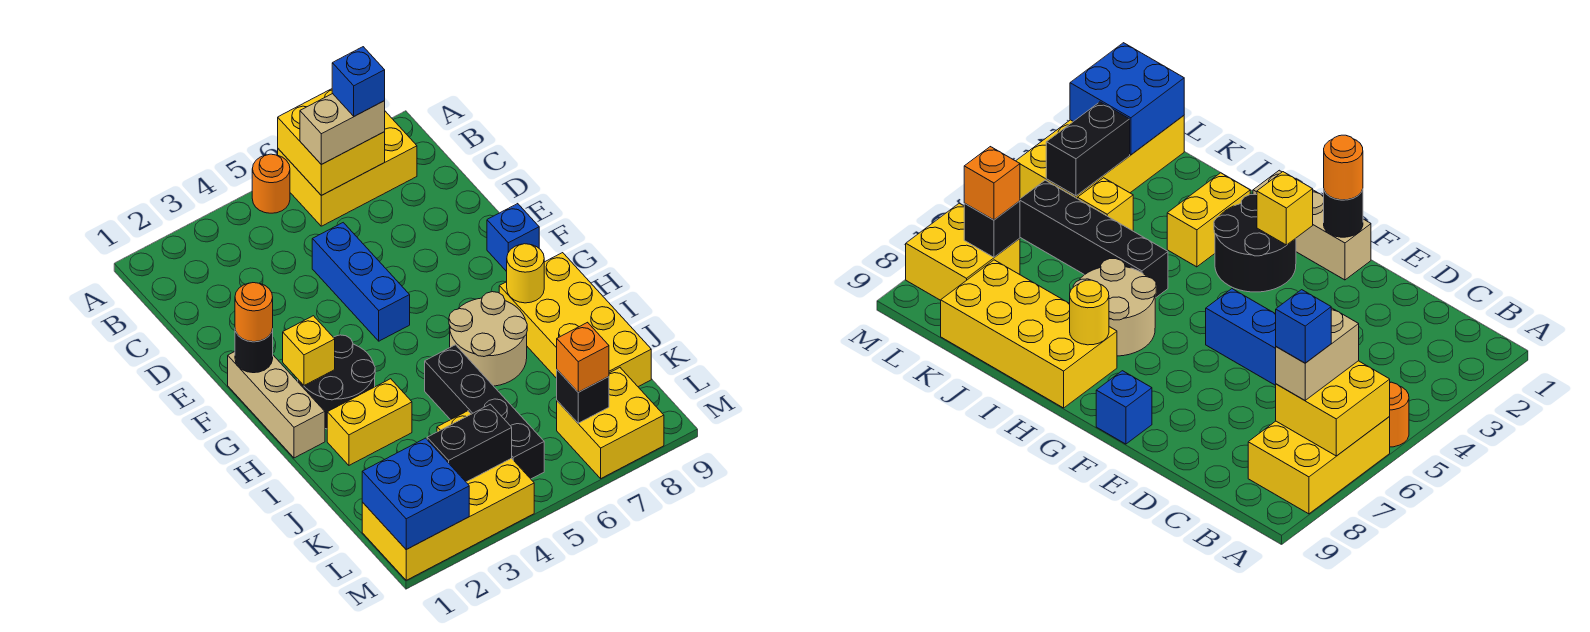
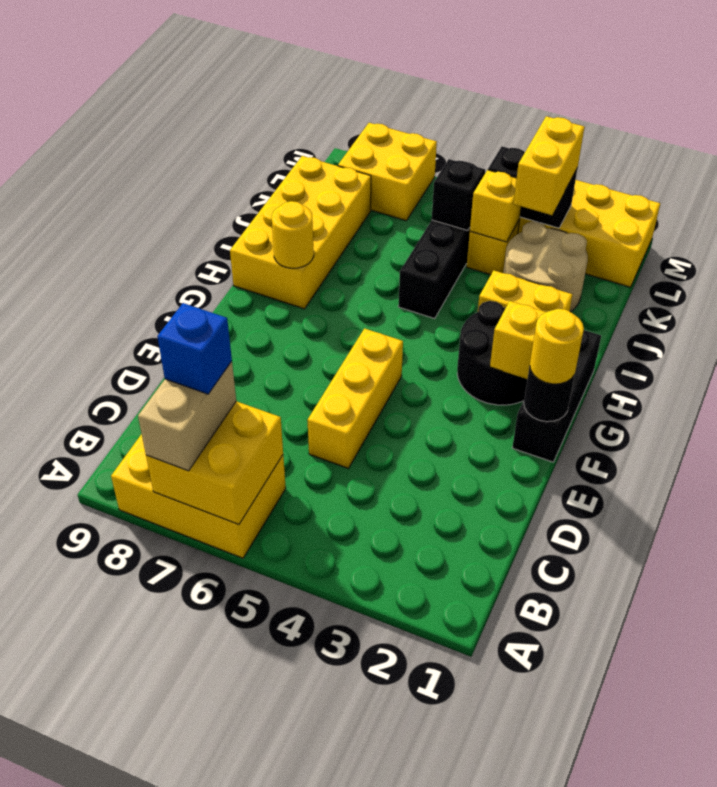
orange round brick A5 level 1 -> none
tan brick B6:B7 level 3 -> tan brick A7:B7 level 3
blue brick D5:F5 level 1 -> yellow brick D5:F5 level 1
tan brick F1:H1 level 1 -> black brick F1:H1 level 1
orange round brick F1 level 3 -> yellow round brick F1 level 3
blue brick F9 level 1 -> none
tan round brick H6:I7 level 1 -> tan round brick J2:K3 level 1
none -> yellow brick K3:L3 level 3
none -> yellow brick K4 level 2
blue brick L1:M2 level 2 -> none
black brick L7 level 2 -> black brick K5 level 2
orange brick L7 level 3 -> none

